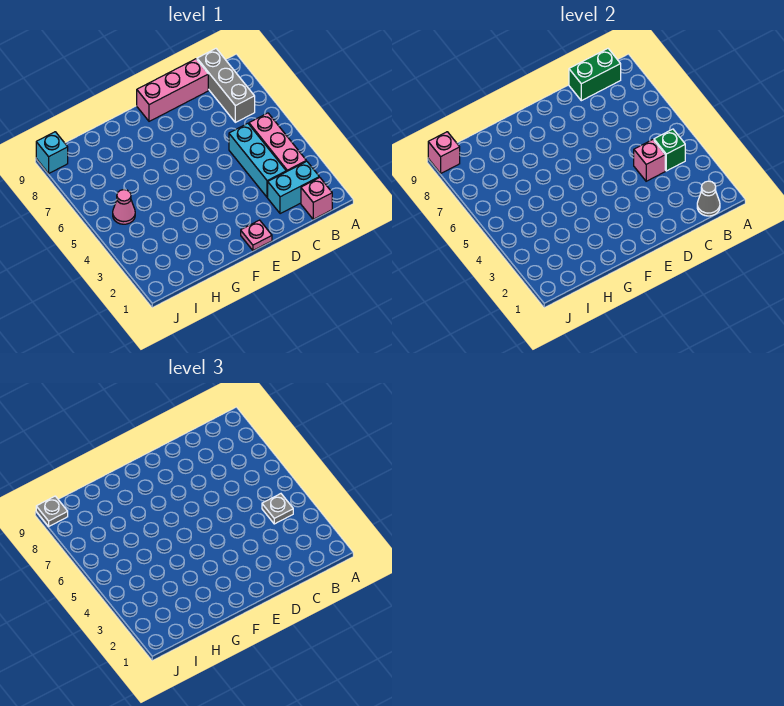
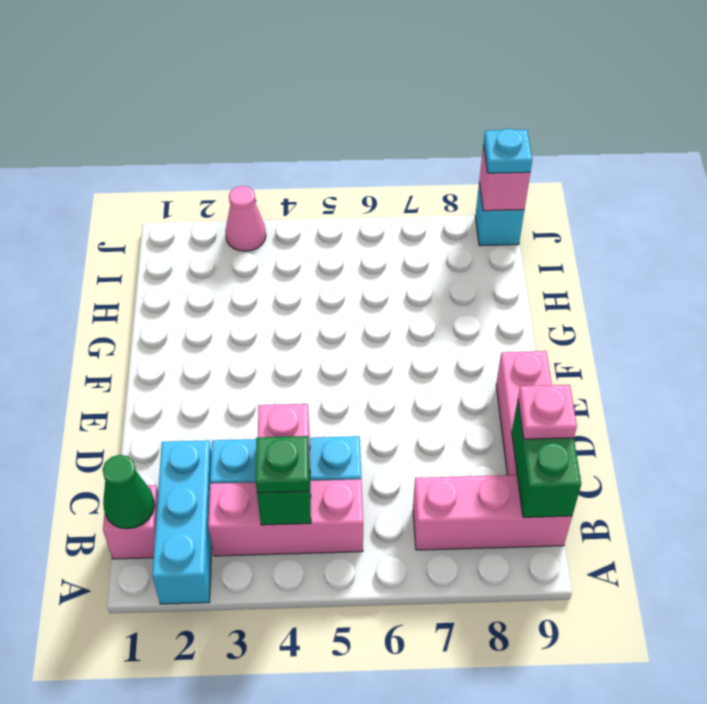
grey cone B1 level 2 -> green cone B1 level 2
cyan brick B2:C2 level 1 -> cyan brick A2:C2 level 1
grey plate B4 level 3 -> green plate B4 level 3
grey brick B7:B9 level 1 -> pink brick B7:B9 level 1
pink plate E1 level 1 -> pink plate C9 level 3
pink cone I5 level 1 -> pink cone J3 level 1
grey plate J9 level 3 -> cyan plate J9 level 3

